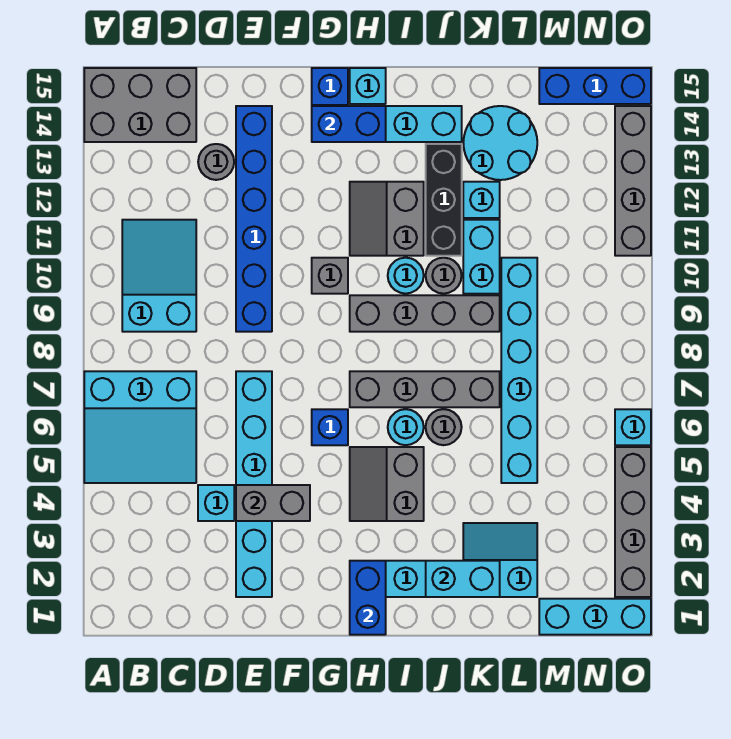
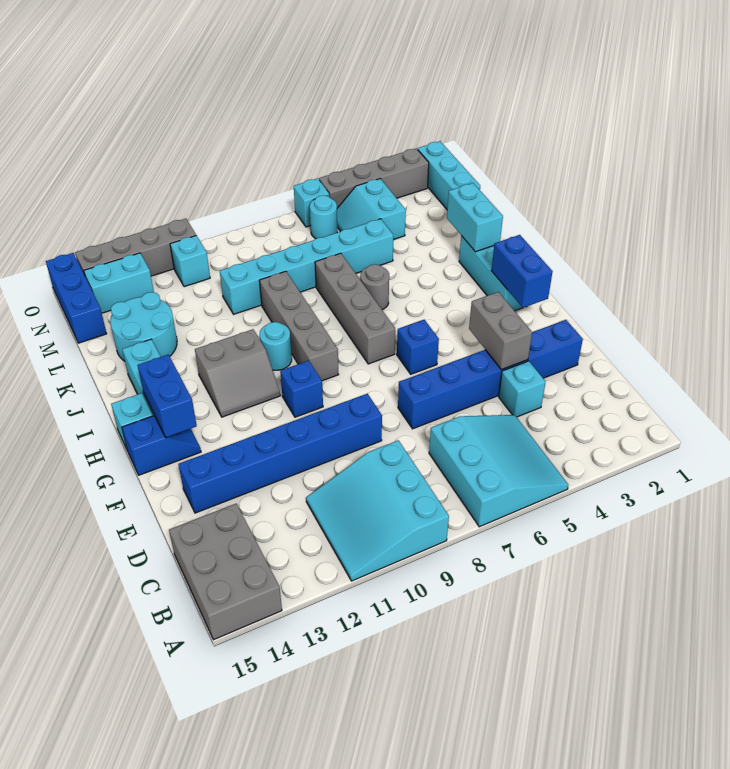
cyan slope B9:C11 level 1 top 9 -> cyan slope A9:C11 level 1 top 9
grey round brick D13 level 1 -> none
cyan brick E2:E7 level 1 -> blue brick E2:E7 level 1
grey brick G10 level 1 -> blue brick G10 level 1
blue brick H1:H2 level 2 -> blue brick G2:H2 level 2
grey slope H4:I5 level 1 top I -> none
cyan round brick I6 level 1 -> cyan round brick N6 level 1
grey round brick J10 level 1 -> none
black brick J11:J13 level 1 -> none
cyan slope K2:L3 level 1 top 2 -> cyan slope M4:N5 level 1 top 4
cyan brick K10:K11 level 1 -> cyan brick N13:N14 level 1
cyan brick K12 level 1 -> cyan brick N11 level 1

